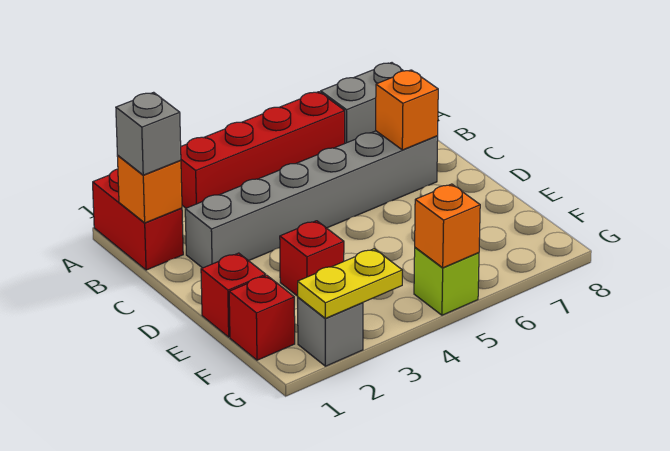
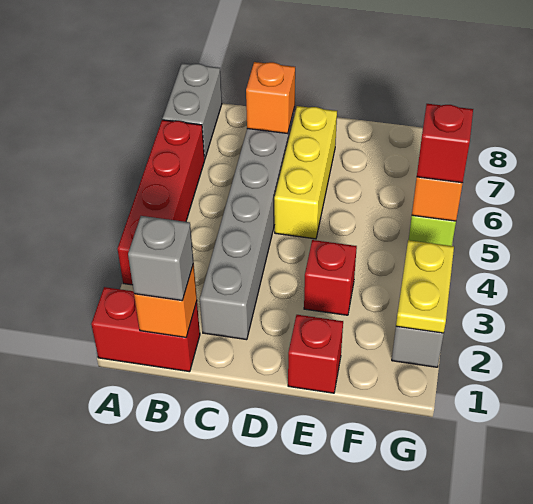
none -> yellow brick D5:D7 level 1
red brick F1 level 1 -> red brick G5 level 3

